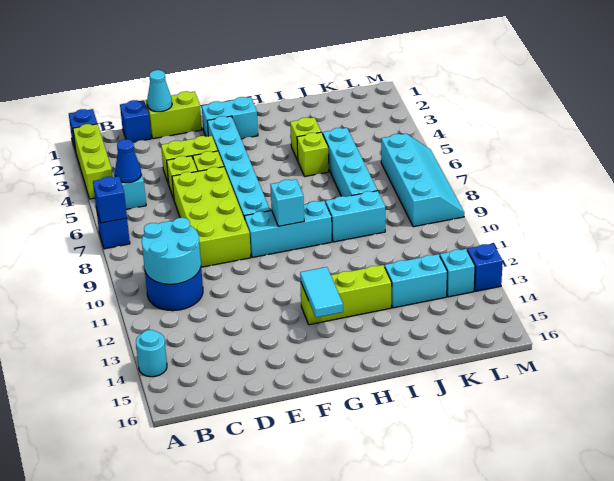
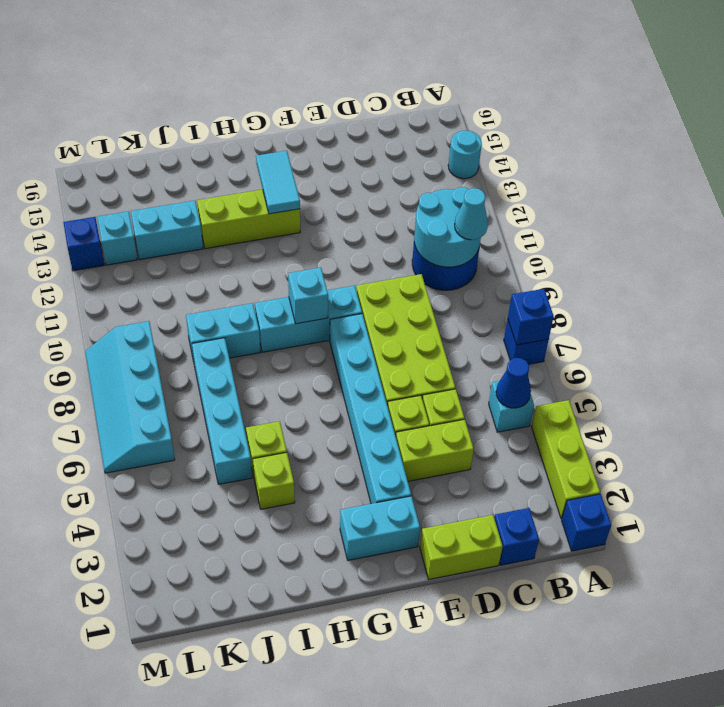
cyan cone D1 level 2 -> cyan cone B10 level 3

